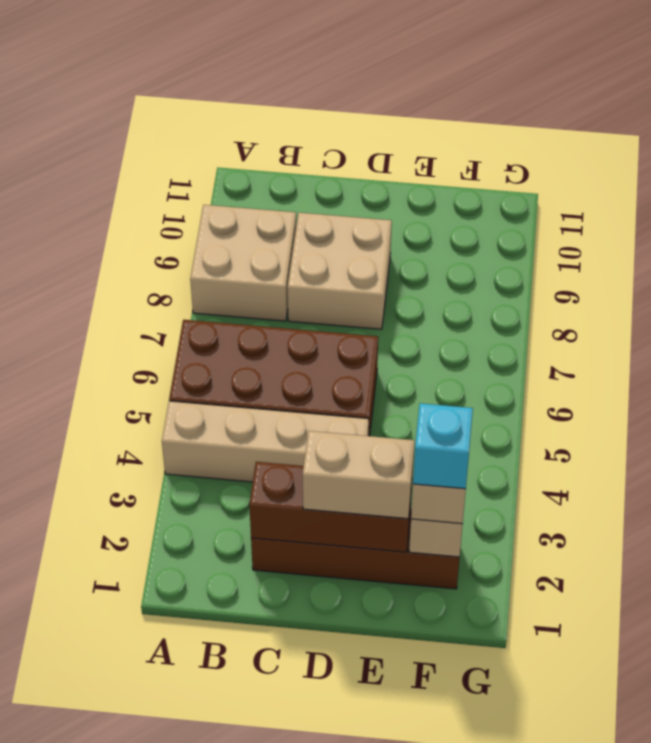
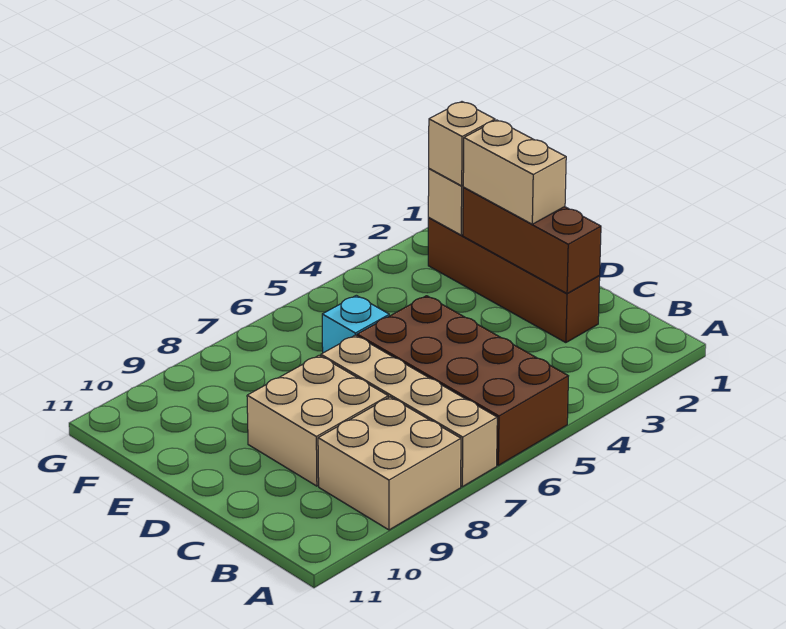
tan brick A4:D4 level 1 -> tan brick A7:D7 level 1
cyan brick F2 level 4 -> cyan brick E6 level 1

